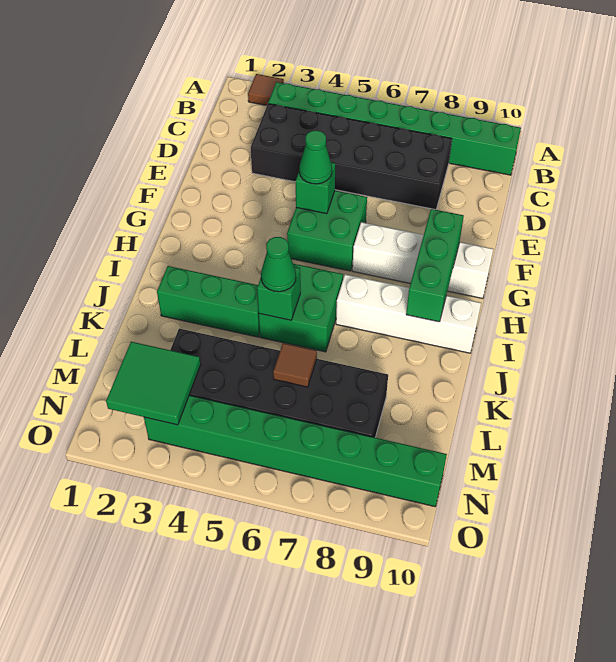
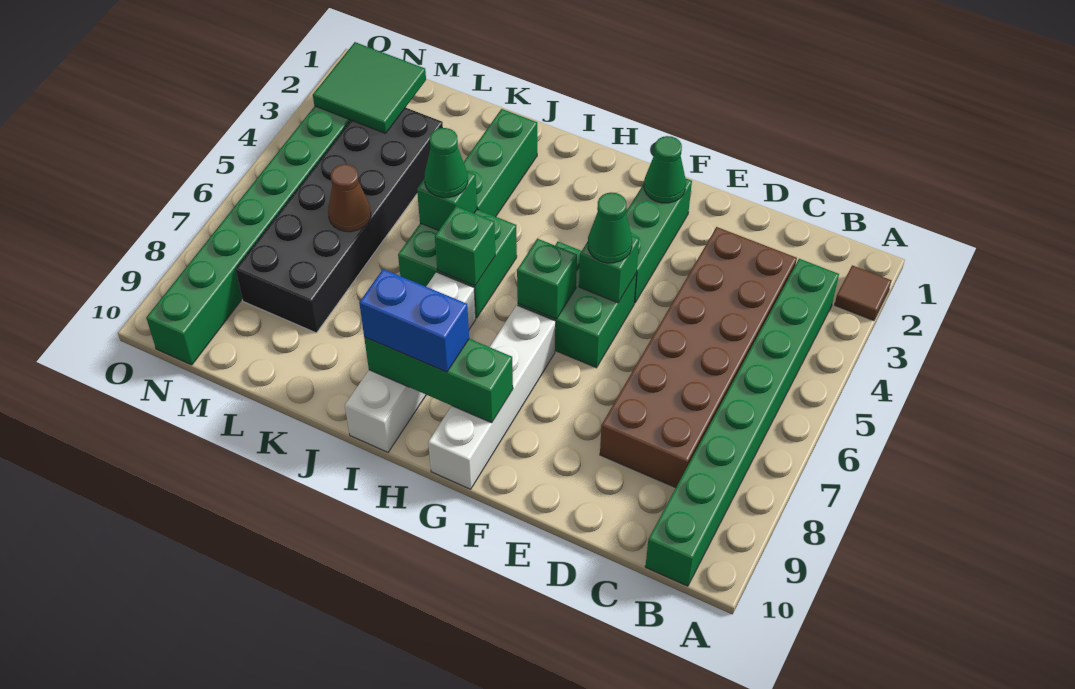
black brick C3:D8 level 1 -> brown brick C3:D8 level 1
none -> green brick F2:F4 level 1
none -> green cone F2 level 2
none -> green brick G6 level 2
none -> blue brick H9:I9 level 3
none -> green brick I6 level 2
brown tile L6 level 2 -> brown cone L6 level 2

